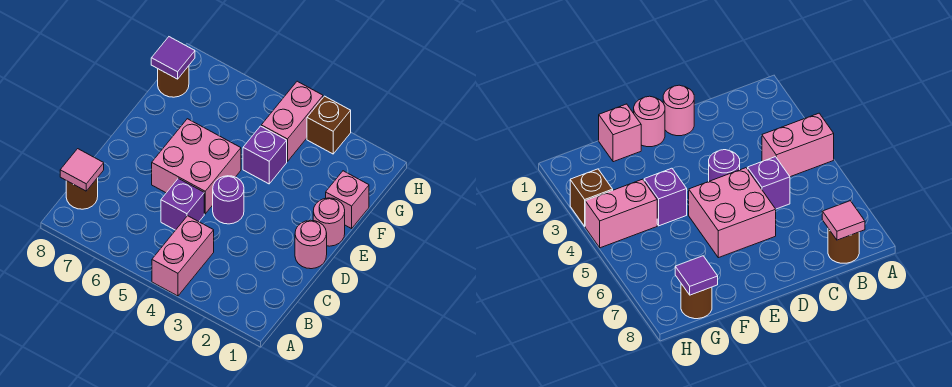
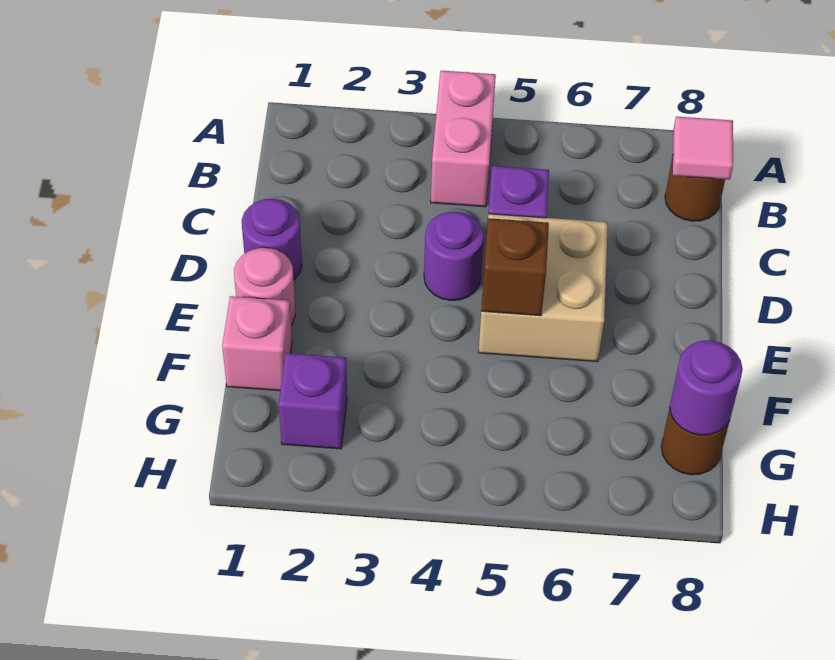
pink round brick D1 level 1 -> purple round brick D1 level 1
pink brick D5:E6 level 1 -> tan brick D5:E6 level 1
purple brick F4 level 1 -> purple brick G2 level 1
pink brick G4:H4 level 1 -> none
purple tile G8 level 2 -> purple round brick G8 level 2
brown brick H3 level 1 -> brown brick E5 level 2

